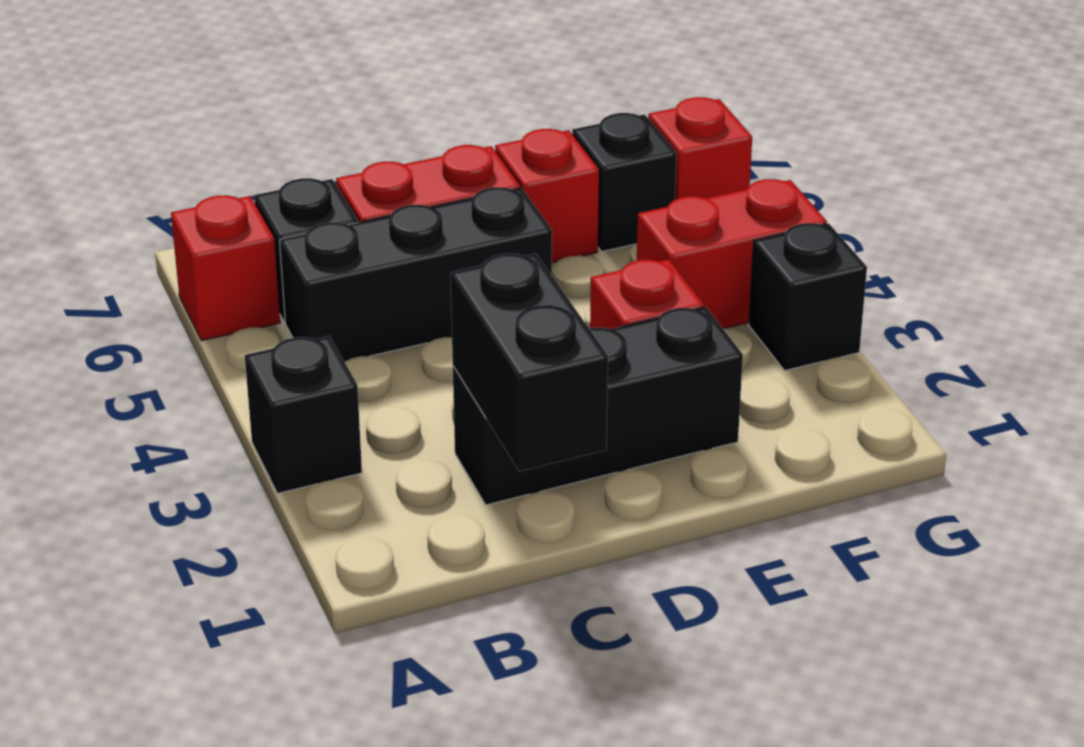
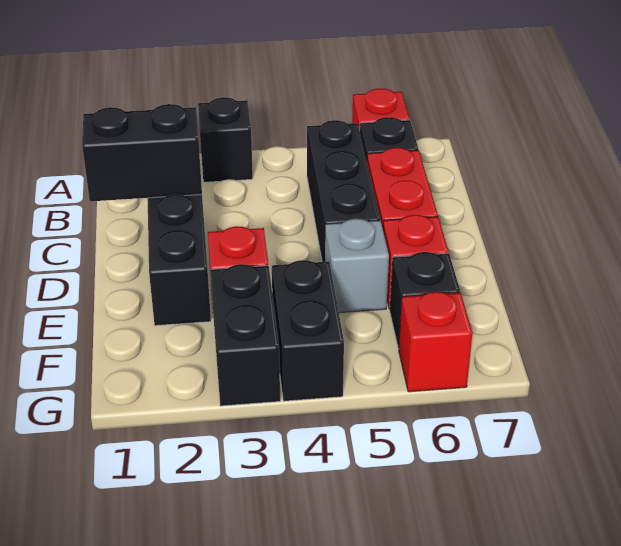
none -> grey brick E5 level 1
red brick F4:G4 level 1 -> black brick F4:G4 level 1
black brick G3 level 1 -> black brick F3:G3 level 1

